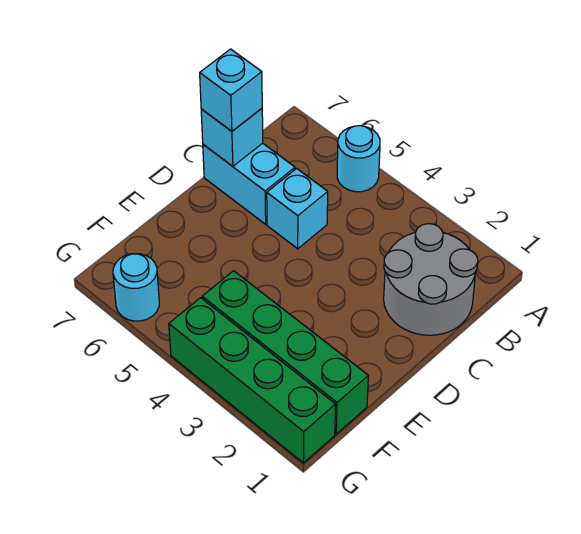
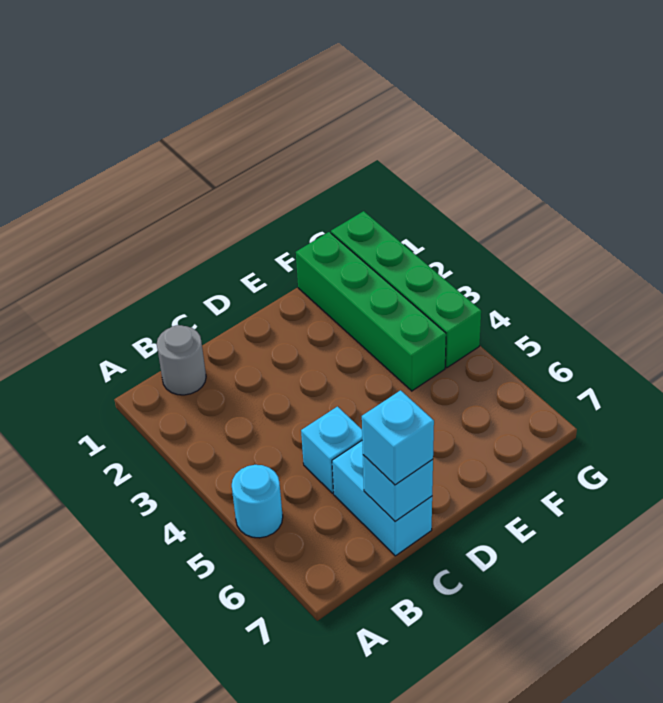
grey round brick B1:C2 level 1 -> grey round brick B1 level 1
cyan round brick G6 level 1 -> none

